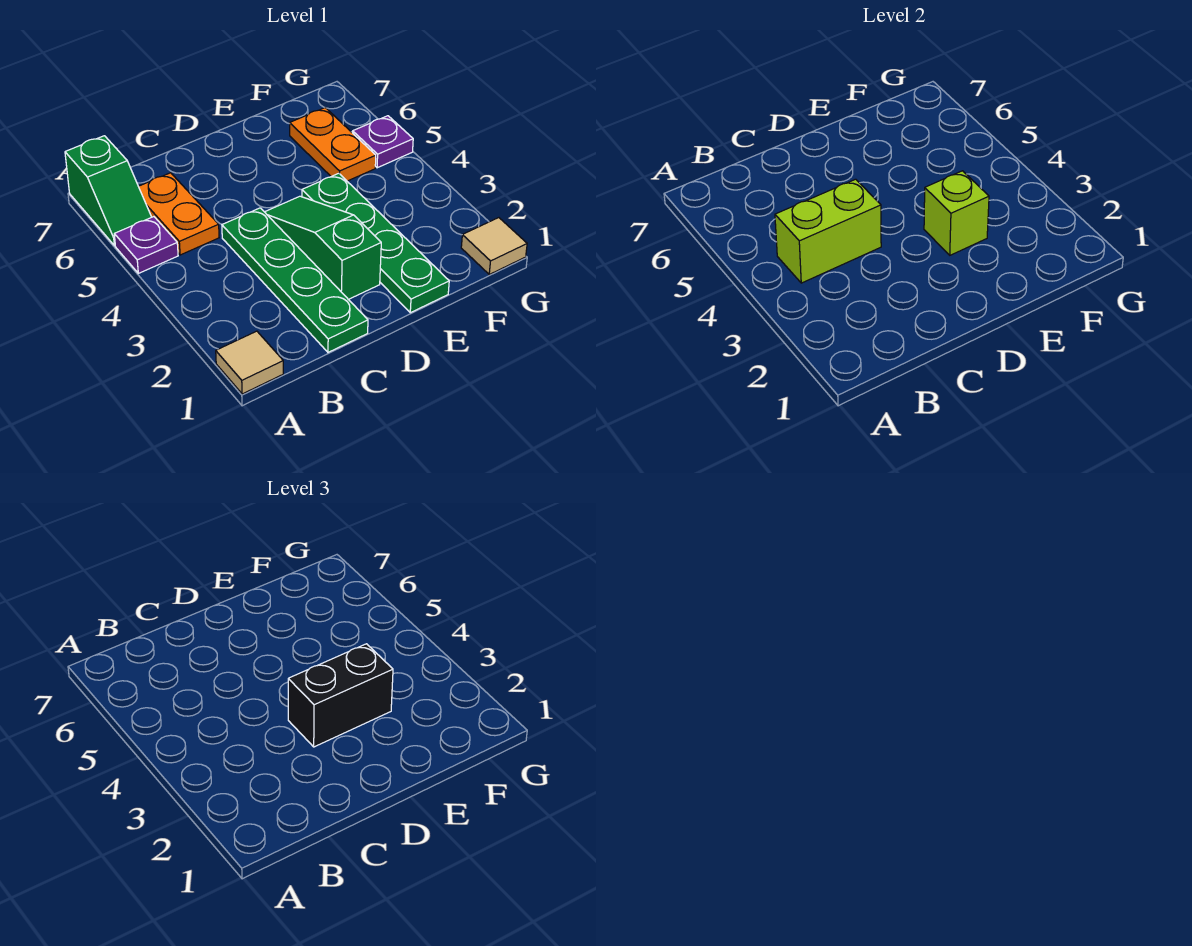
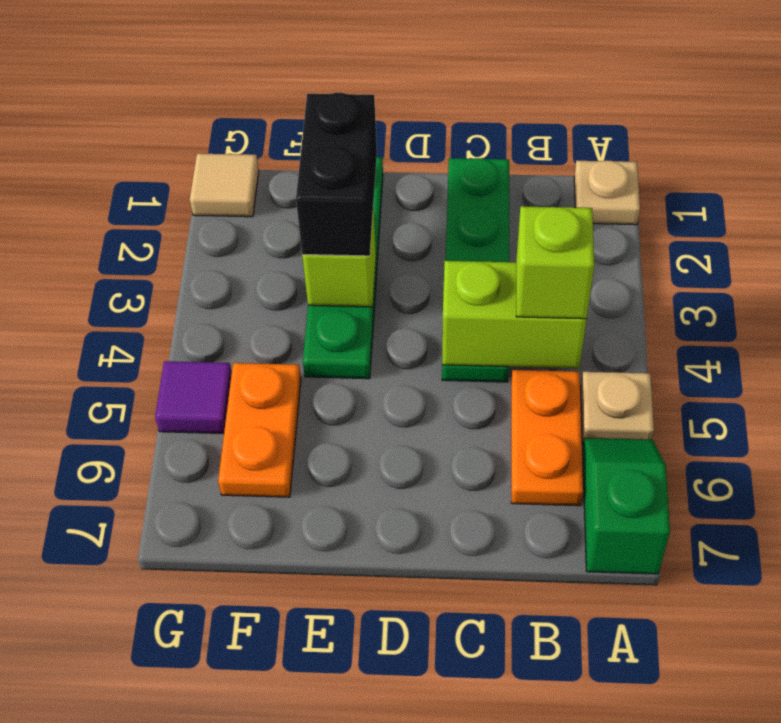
tan tile A1 level 1 -> tan plate A1 level 1
purple plate A5 level 1 -> tan plate A5 level 1
none -> lime brick B4 level 3
green slope D2:D4 level 1 top 2 -> none
black brick D3:E3 level 3 -> black brick E2:E3 level 3
purple plate G5 level 1 -> purple tile G5 level 1

